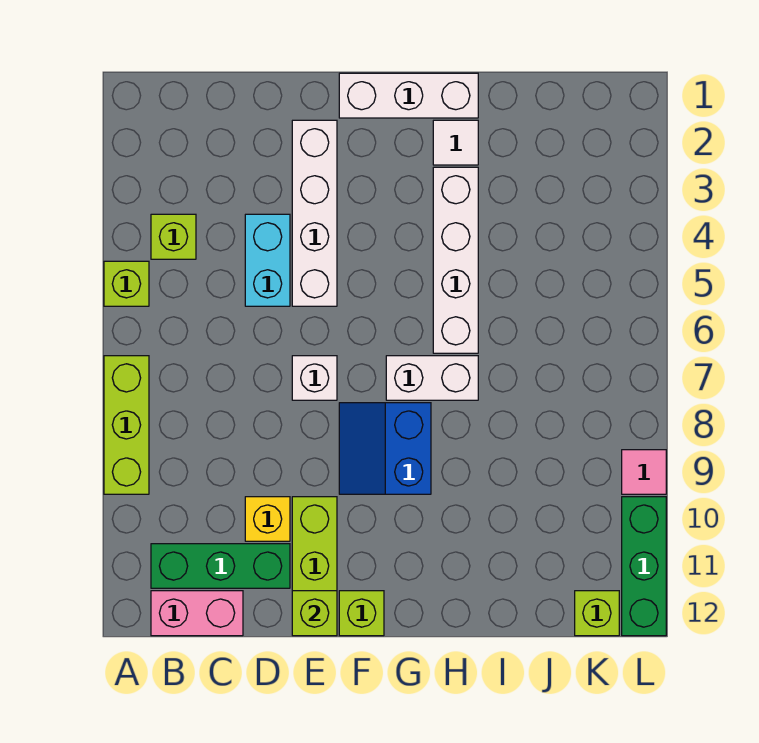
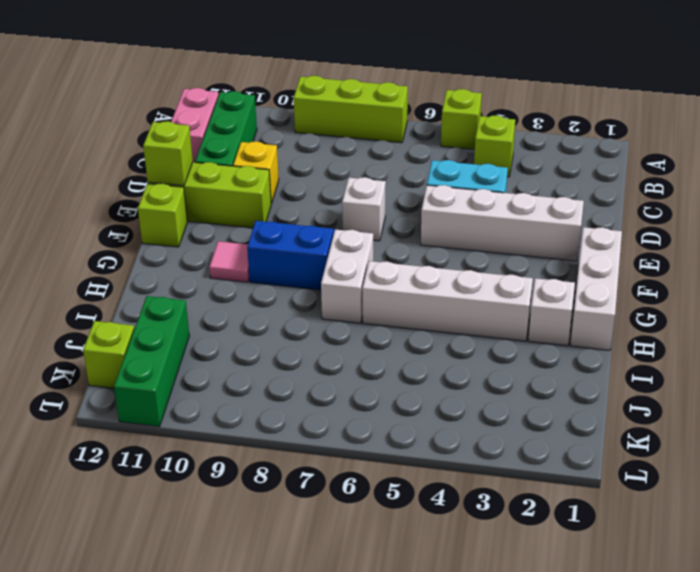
white tile H2 level 1 -> white brick H2 level 1
pink tile L9 level 1 -> pink tile G10 level 1
green brick L10:L12 level 1 -> green brick J11:L11 level 1

